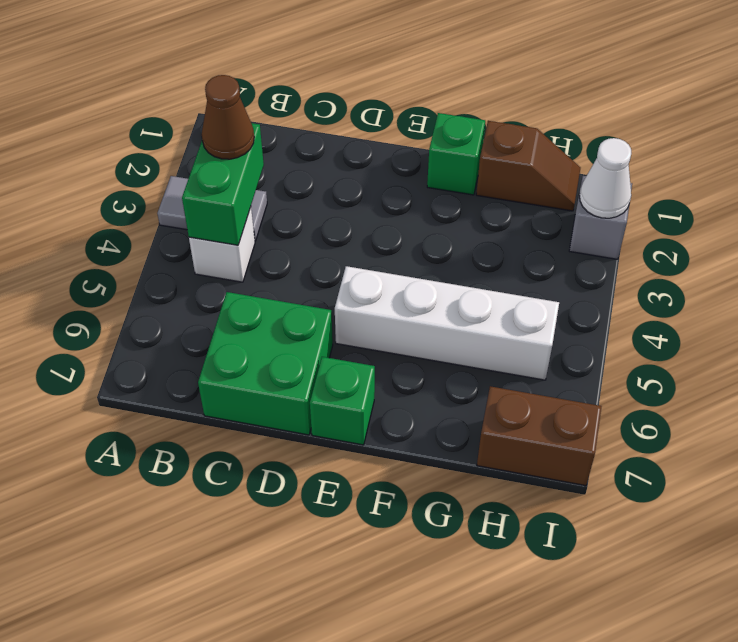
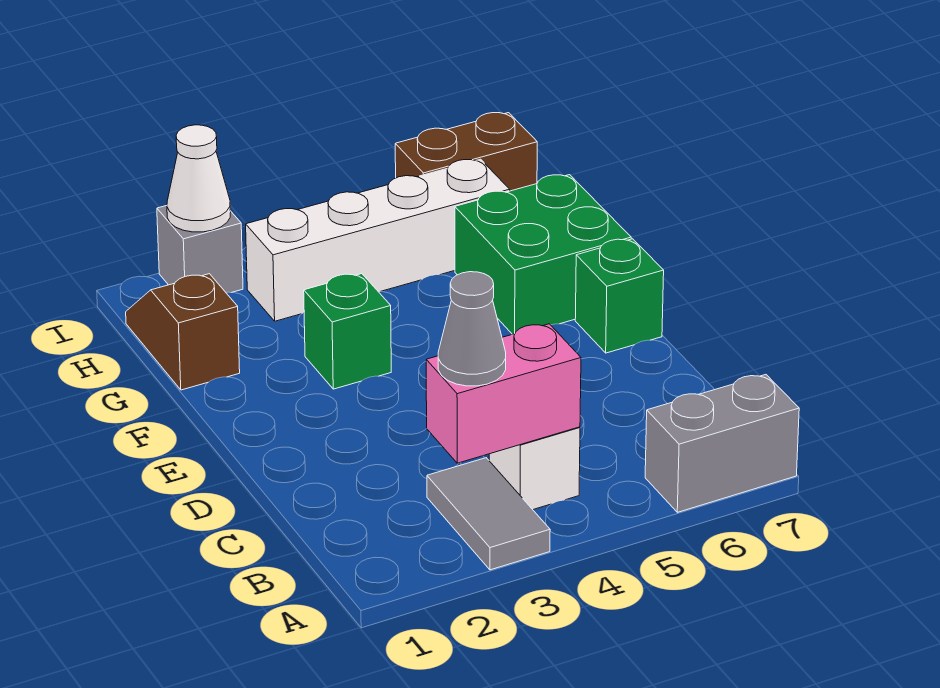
none -> grey brick A6:A7 level 1
green brick B3:B4 level 2 -> pink brick B3:B4 level 2
brown cone B3 level 3 -> grey cone B3 level 3
green brick C6:D7 level 1 -> green brick F6:G7 level 1
white brick E5:H5 level 1 -> white brick H3:H6 level 1
green brick F1 level 1 -> green brick F3 level 1
brown brick H7:I7 level 1 -> brown brick I6:I7 level 1

